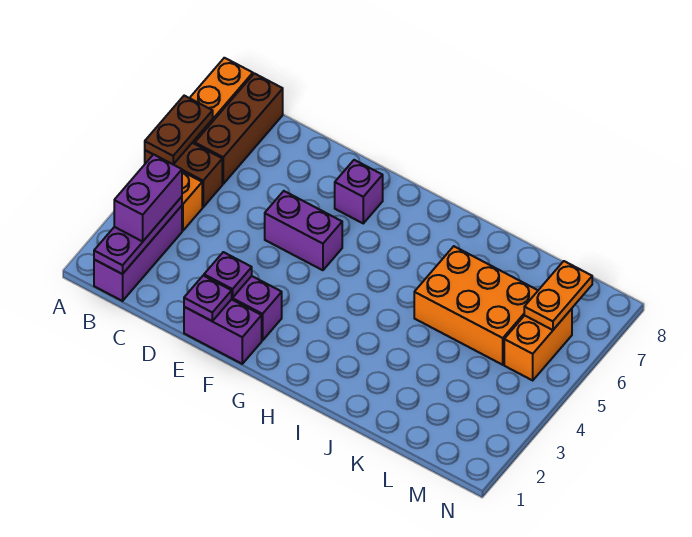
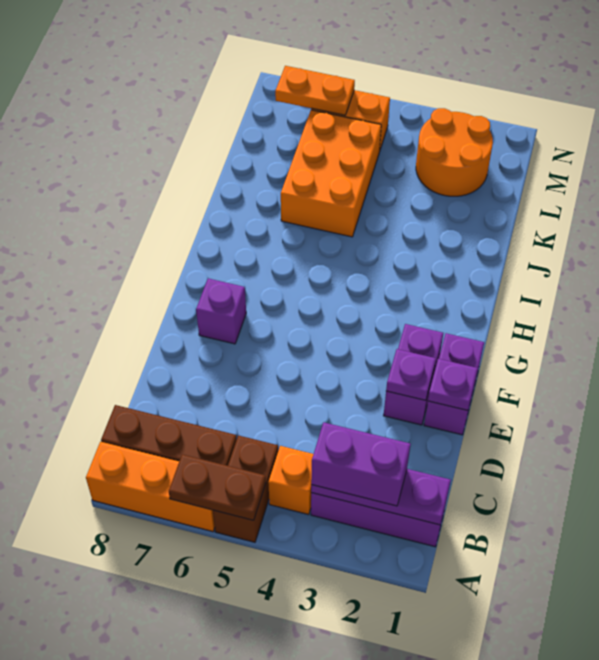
purple brick E5:F5 level 1 -> none
none -> orange round brick L2:M3 level 1

